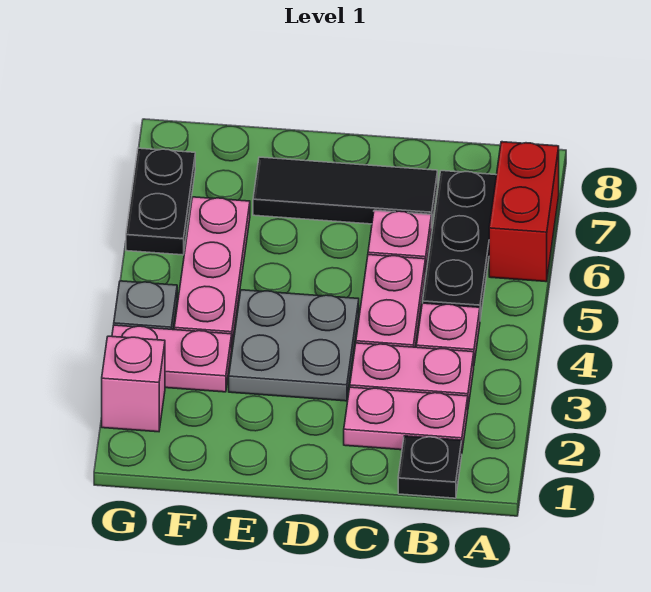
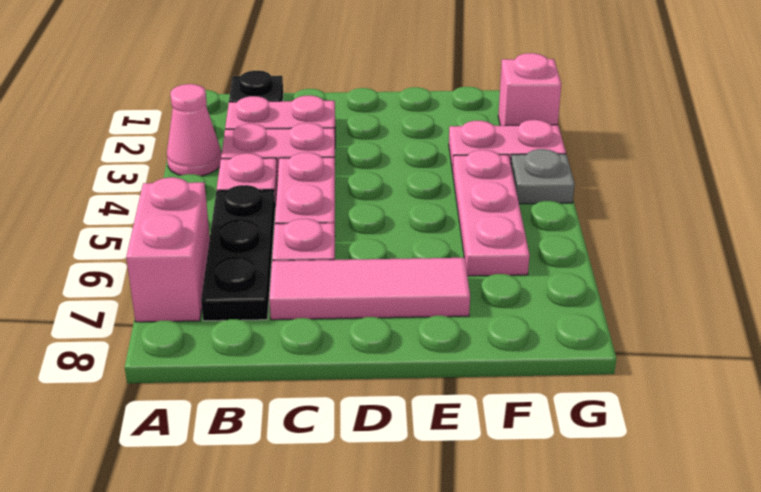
none -> pink cone A3 level 1
red brick A6:A7 level 1 -> pink brick A6:A7 level 1
black tile C7:E7 level 1 -> pink tile C7:E7 level 1
grey plate D3:E4 level 1 -> none
black plate G6:G7 level 1 -> none

